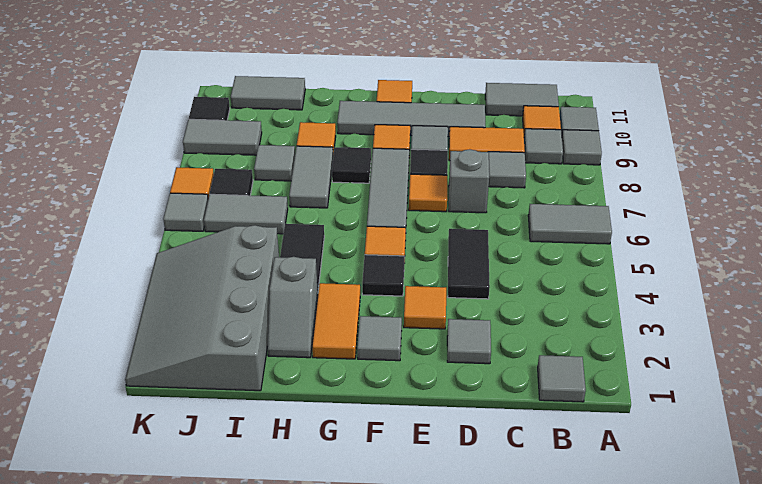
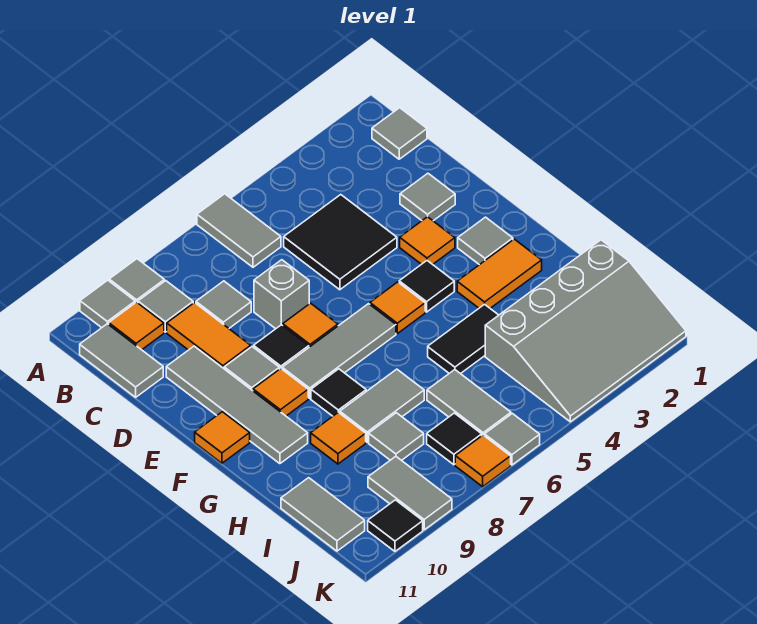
black tile D4:D5 level 1 -> black tile C4:D5 level 1
grey slope H2:H3 level 1 top 3 -> none

